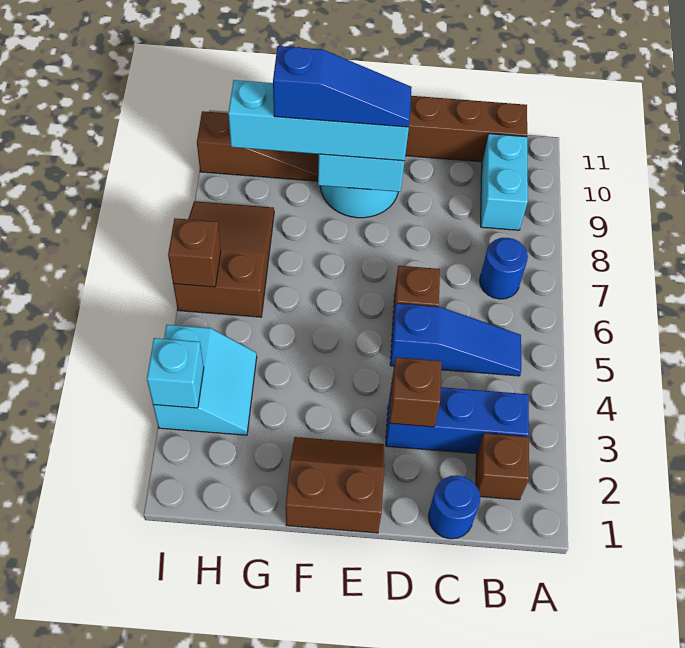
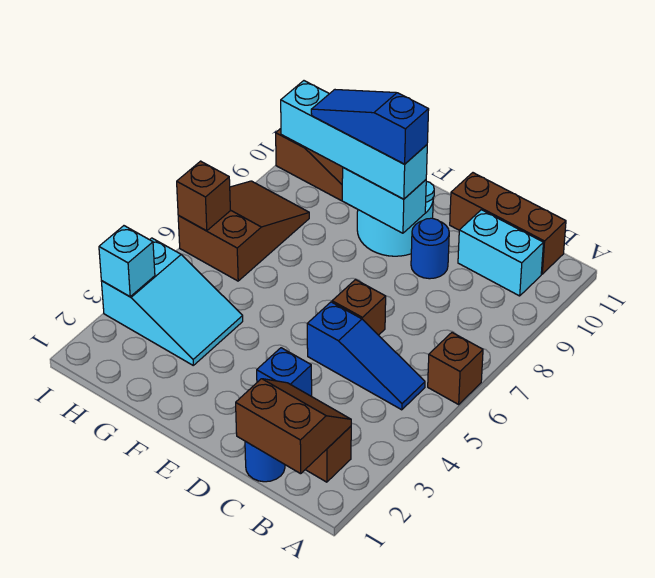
blue brick B3:D3 level 1 -> blue brick D3 level 1
blue round brick B7 level 1 -> blue round brick D9 level 1
cyan brick B9:B10 level 1 -> cyan brick B10:C10 level 1
brown brick D3 level 2 -> brown brick A6 level 1
brown slope E1:F2 level 1 top 1 -> brown slope B1:C2 level 2 top 1
blue slope E9:G9 level 4 top G -> blue slope E9:G9 level 4 top E
cyan slope H3:I4 level 1 top I -> cyan slope G3:I4 level 1 top I

